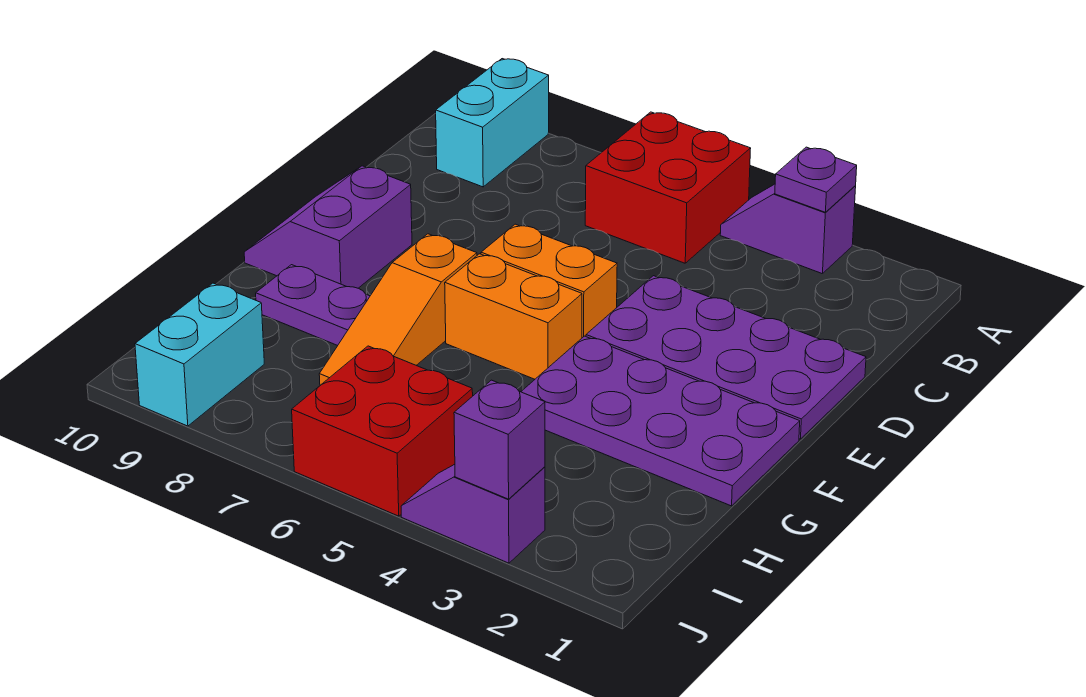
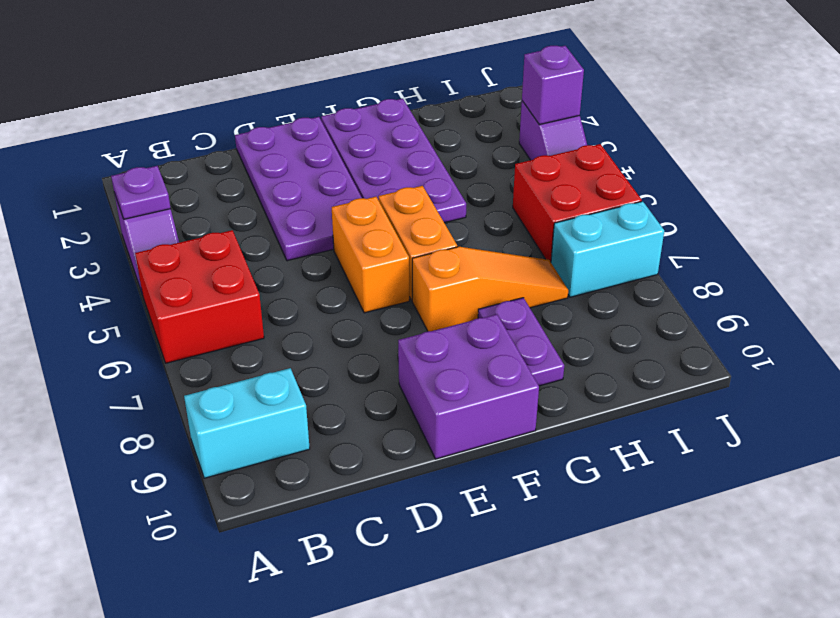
purple slope E9:F10 level 1 top 9 -> purple brick E9:F10 level 1
cyan brick I9:J9 level 1 -> cyan brick I7:J7 level 1

